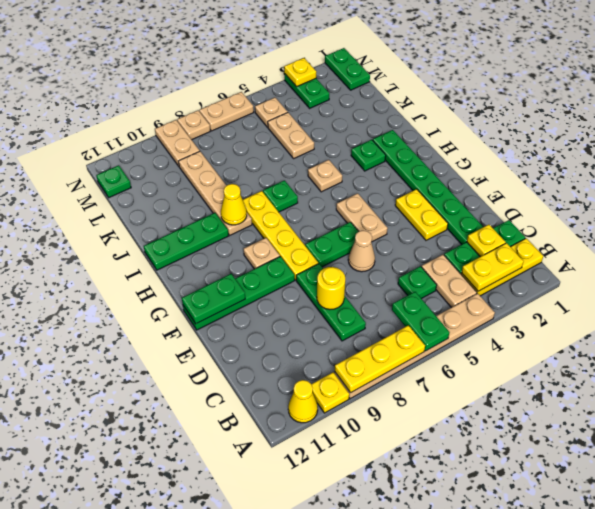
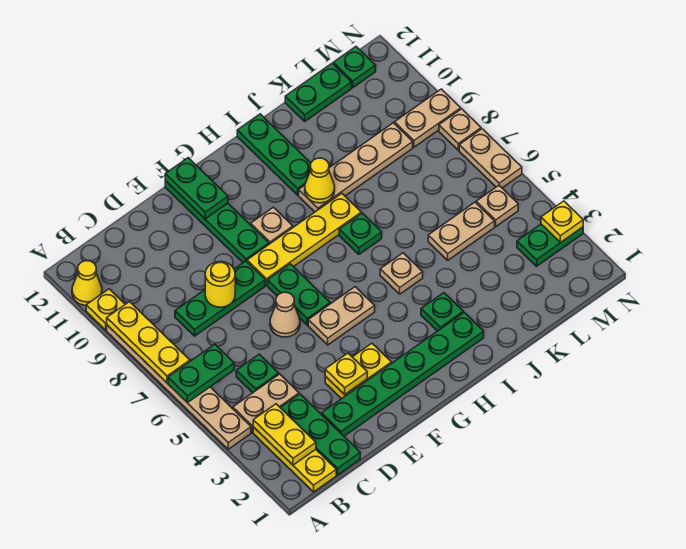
yellow plate C2 level 2 -> yellow plate E3 level 2
green plate M1:N1 level 1 -> green plate K12:L12 level 1

